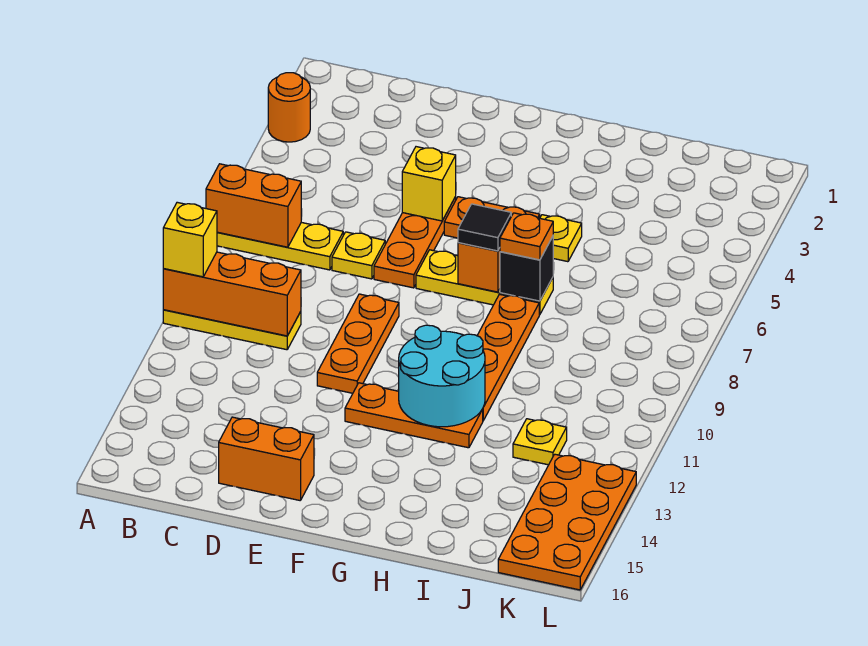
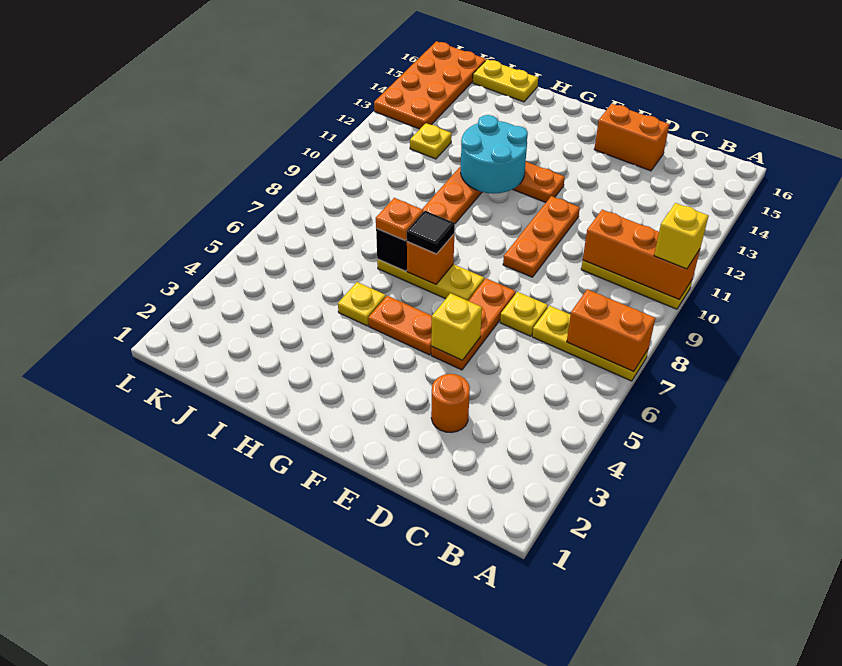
orange round brick A3 level 1 -> orange round brick D3 level 1
none -> yellow plate I16:J16 level 1

